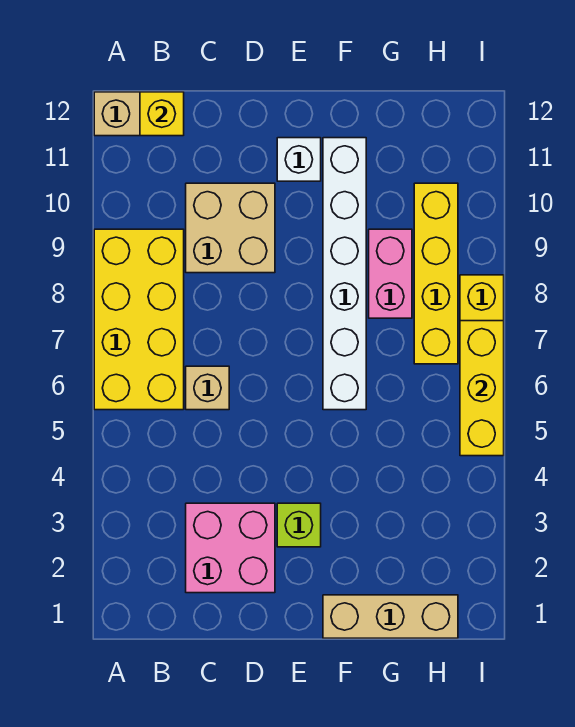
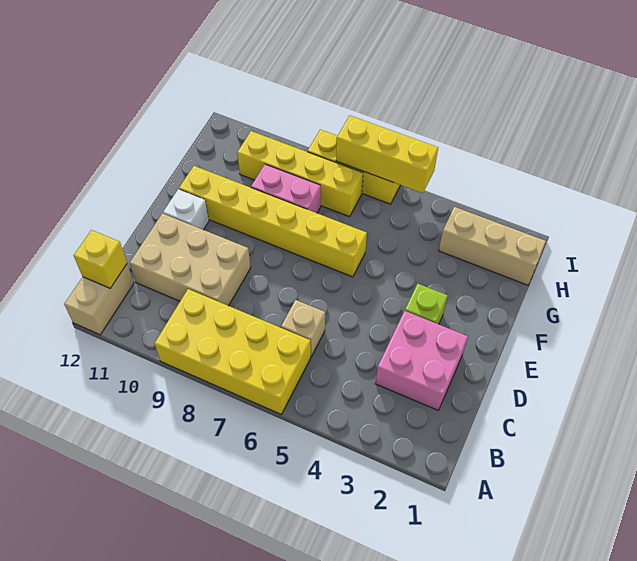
tan brick C9:D10 level 1 -> tan brick C9:D11 level 1
tan brick F1:H1 level 1 -> tan brick H1:H3 level 1
white brick F6:F11 level 1 -> yellow brick F6:F11 level 1

